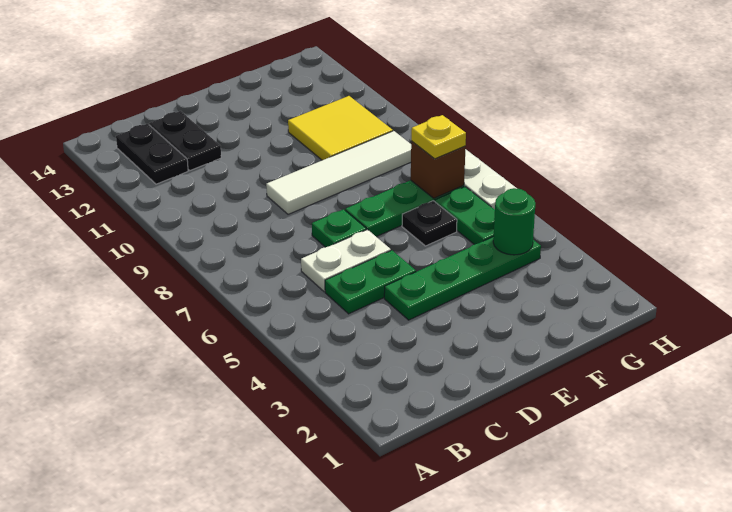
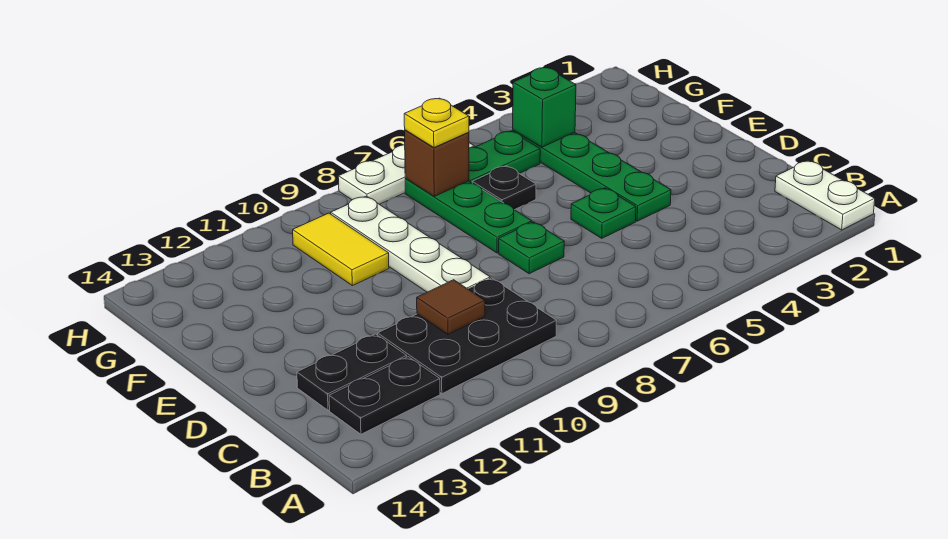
none -> black plate B9:C11 level 1
green plate C5:D5 level 1 -> green plate D5 level 1
white plate C6:D6 level 1 -> white plate A1:B1 level 1
none -> brown tile C10 level 2
white tile D9:G9 level 1 -> white plate D9:G9 level 1
yellow tile F10:G11 level 1 -> yellow tile F10:G10 level 1
green round brick G4 level 2 -> green brick G4 level 2

